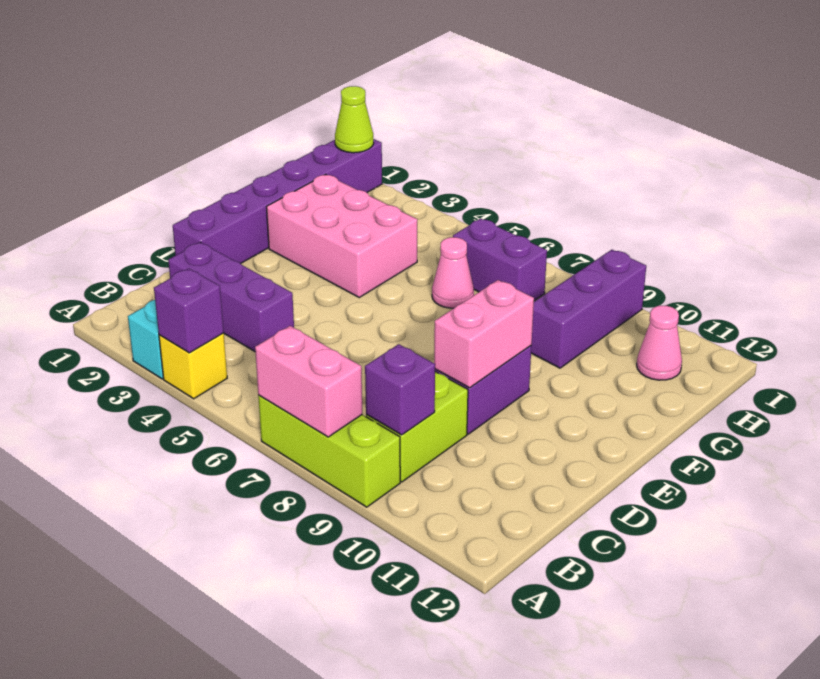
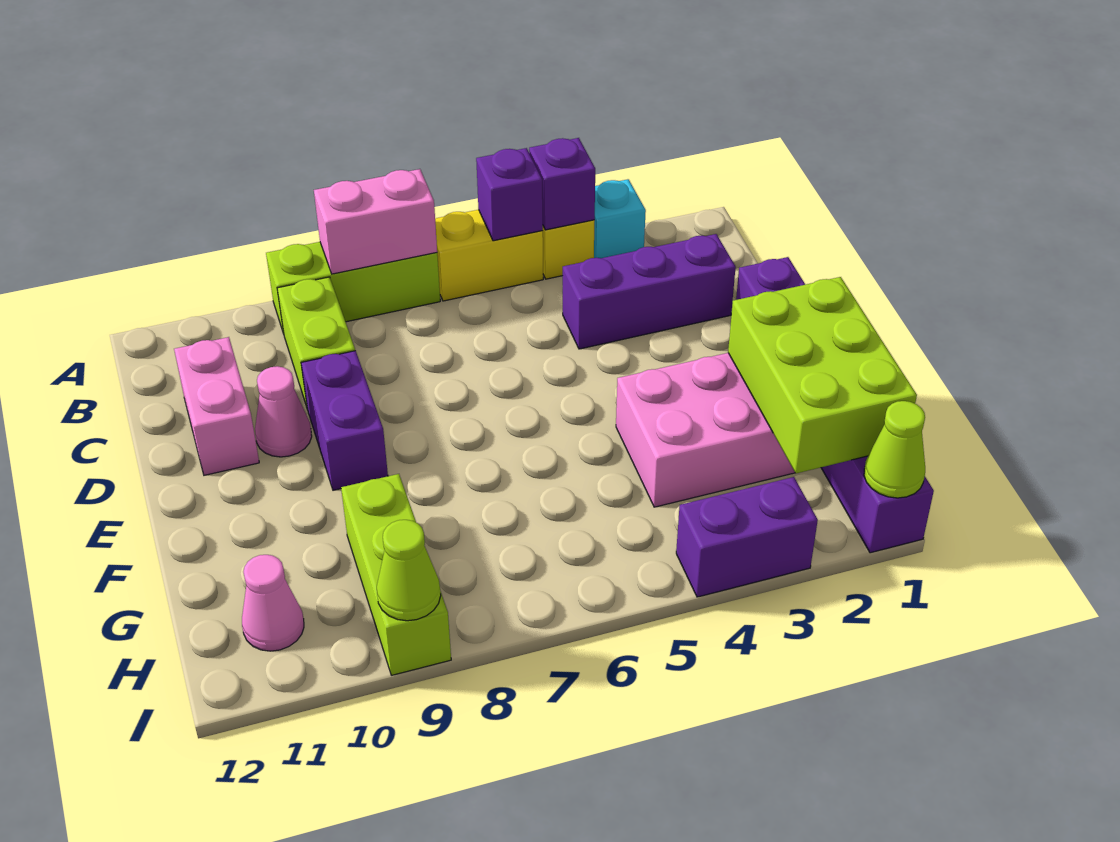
none -> yellow brick A5:A6 level 1
purple brick B9 level 2 -> purple brick A5 level 2
pink brick D9:E9 level 2 -> pink brick C11:D11 level 1
none -> lime brick F1:H2 level 2
pink cone G6 level 1 -> pink cone D10 level 1
purple brick G9:I9 level 1 -> lime brick G9:I9 level 1
purple brick H6:H7 level 1 -> purple brick I3:I4 level 1
none -> lime cone I9 level 2

